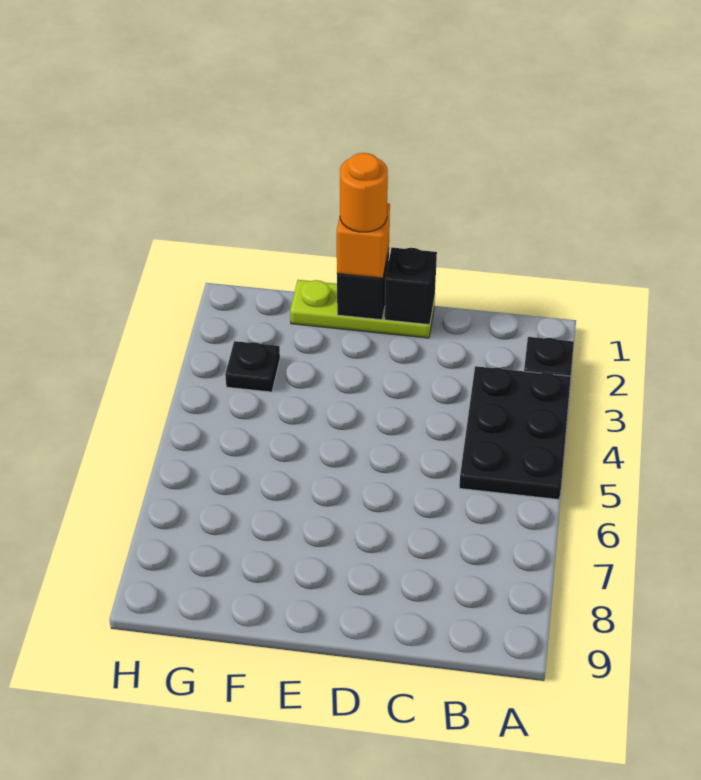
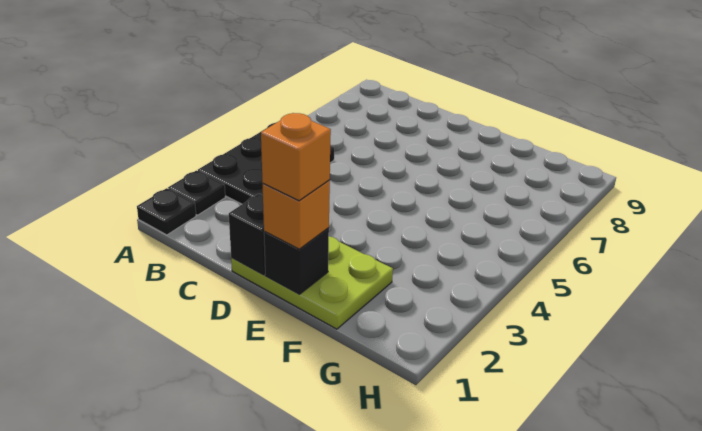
lime plate D1:F1 level 1 -> lime plate D1:F2 level 1
orange round brick E1 level 4 -> orange brick E1 level 4
black plate G3 level 1 -> black plate A1 level 1

